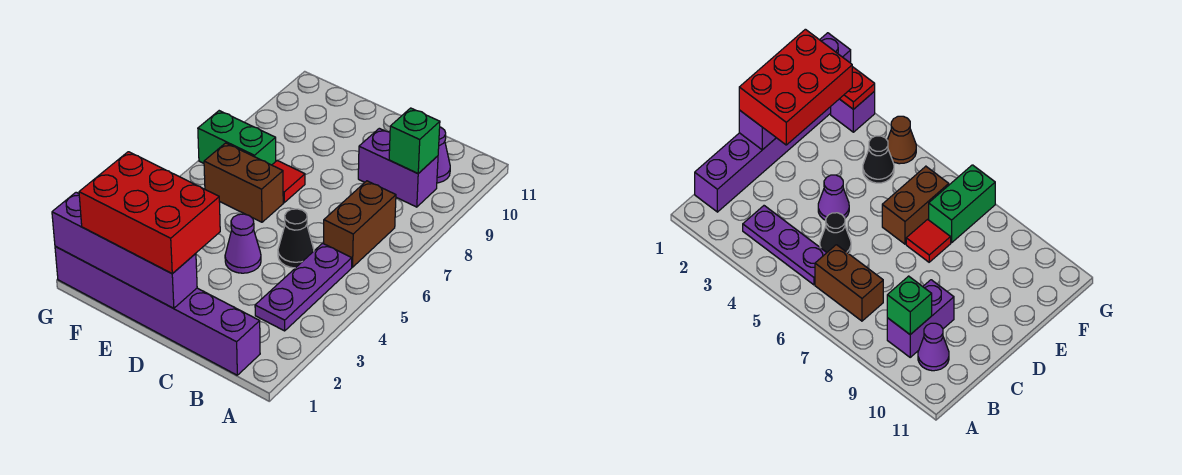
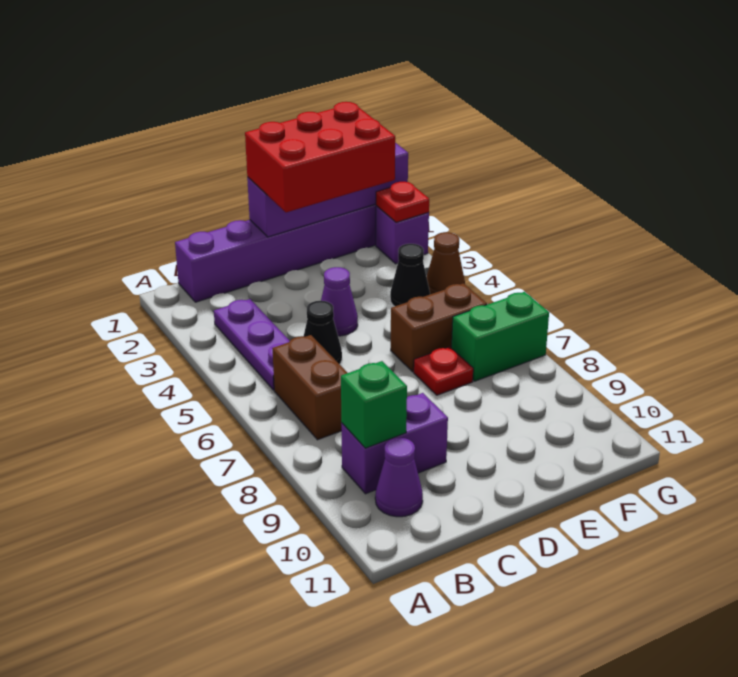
red tile E7 level 1 -> red plate E7 level 1

